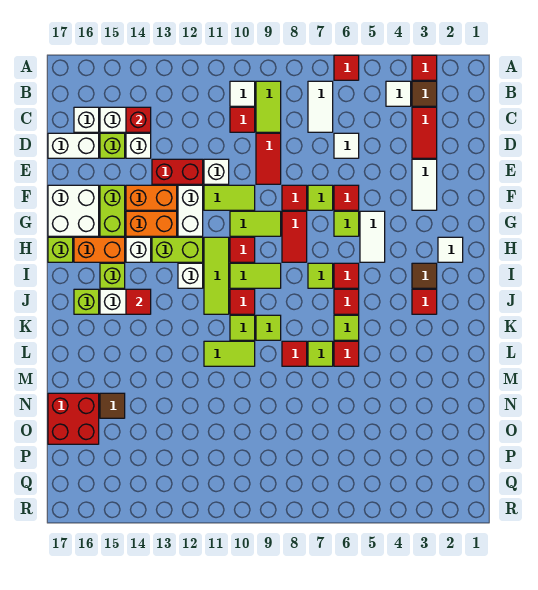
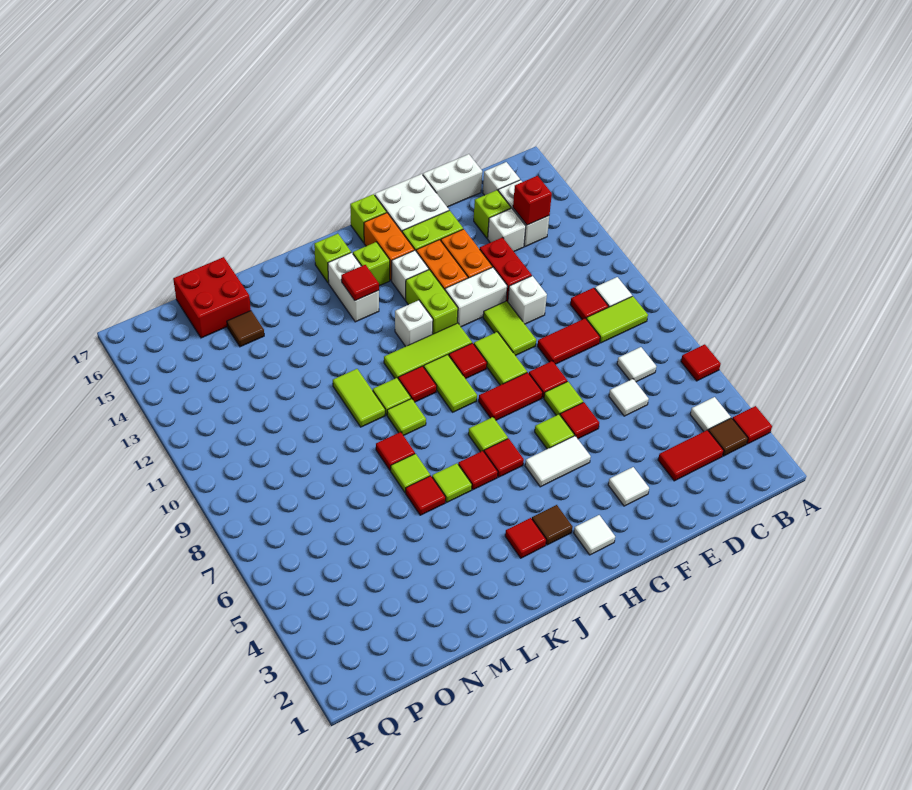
white tile B7:C7 level 1 -> white tile C7 level 1
white brick D16:D17 level 1 -> white brick D17:E17 level 1
white tile E3:F3 level 1 -> white tile F3 level 1

